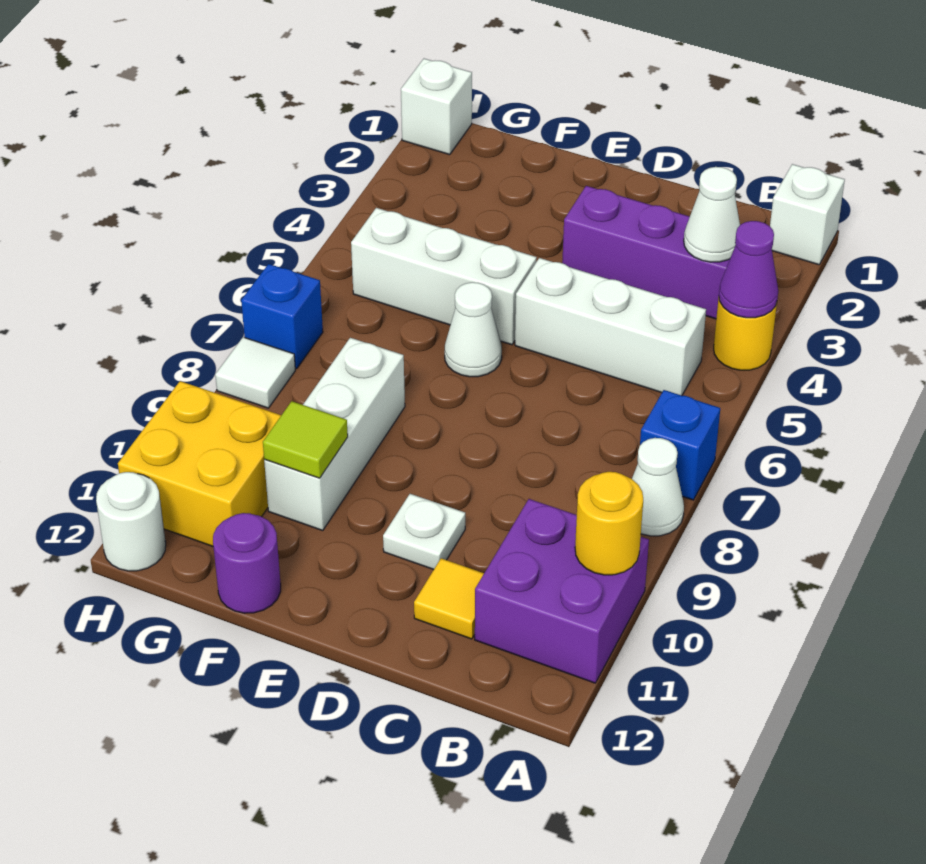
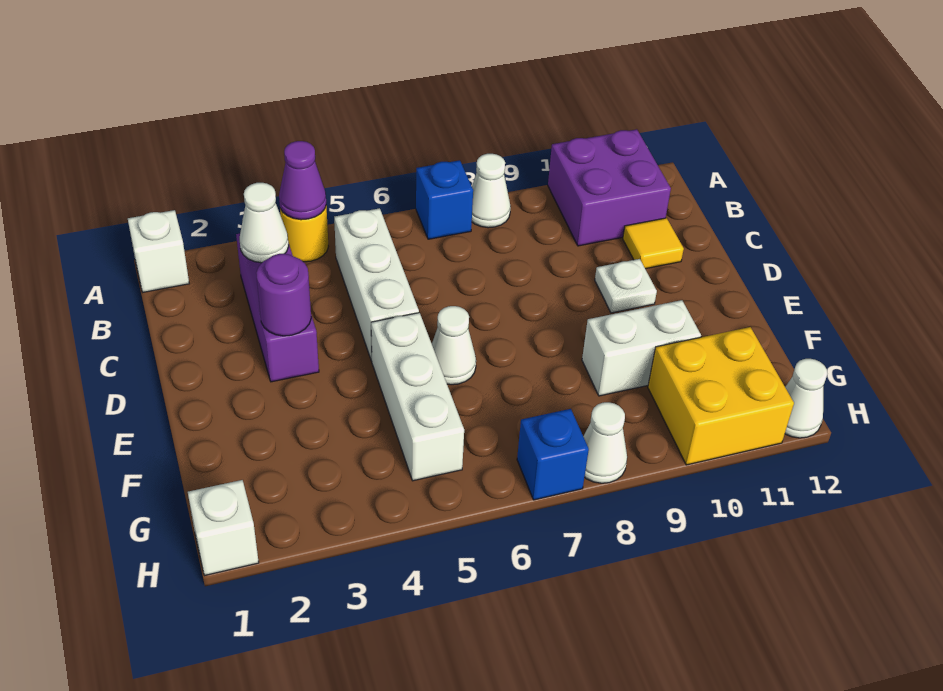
yellow round brick A10 level 2 -> none
white brick F8:F10 level 1 -> white brick F9:F10 level 1
lime tile F10 level 2 -> none
purple round brick F12 level 1 -> purple round brick D3 level 2
white tile H8 level 1 -> white cone H8 level 1
white round brick H12 level 1 -> white cone H12 level 1

